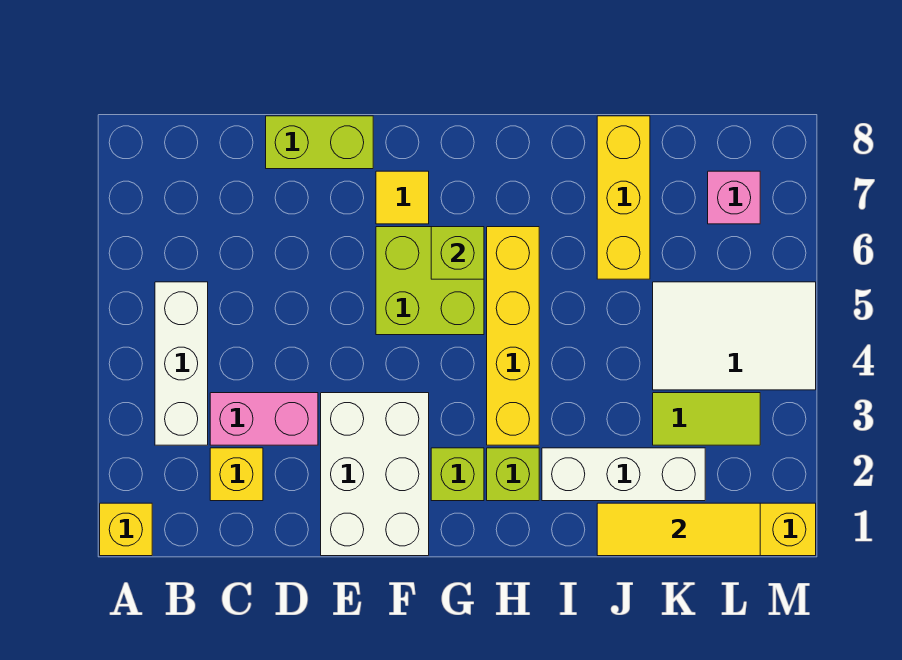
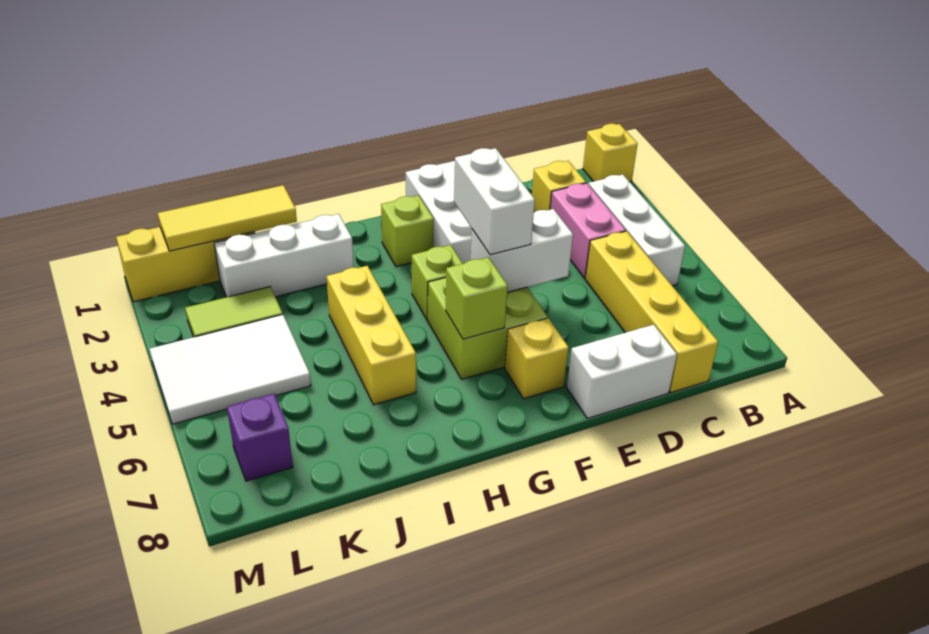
pink brick C3:D3 level 1 -> pink brick C3:C4 level 1
lime brick D8:E8 level 1 -> white brick D8:E8 level 1
none -> white brick E5:F5 level 2
none -> white brick F4:F5 level 3
yellow tile F7 level 1 -> yellow brick F7 level 1
lime brick H2 level 1 -> lime brick G4 level 1
yellow brick H3:H6 level 1 -> yellow brick C5:C8 level 1
yellow brick J6:J8 level 1 -> yellow brick I4:I6 level 1
pink brick L7 level 1 -> purple brick L7 level 1

